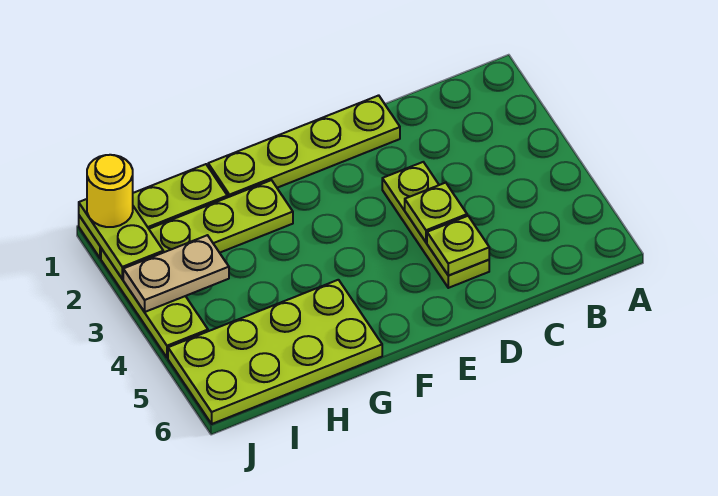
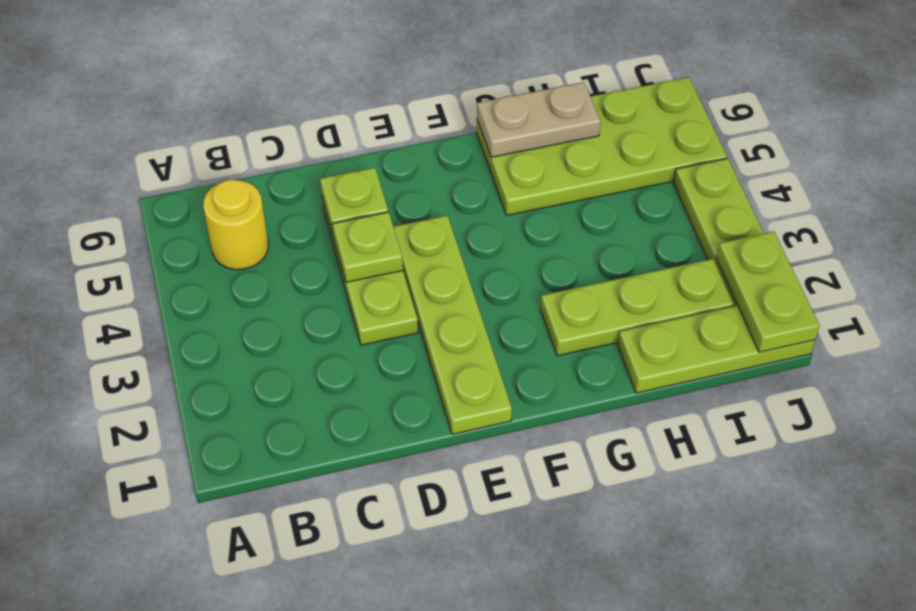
lime plate D1:G1 level 1 -> lime plate E1:E4 level 1
tan plate I3:J3 level 2 -> tan plate G6:H6 level 2
yellow round brick J1 level 3 -> yellow round brick B5 level 1

